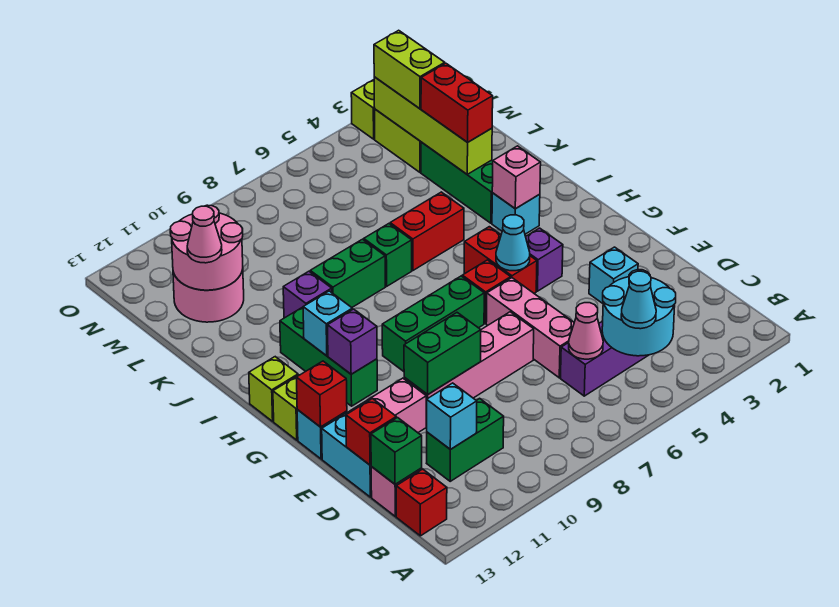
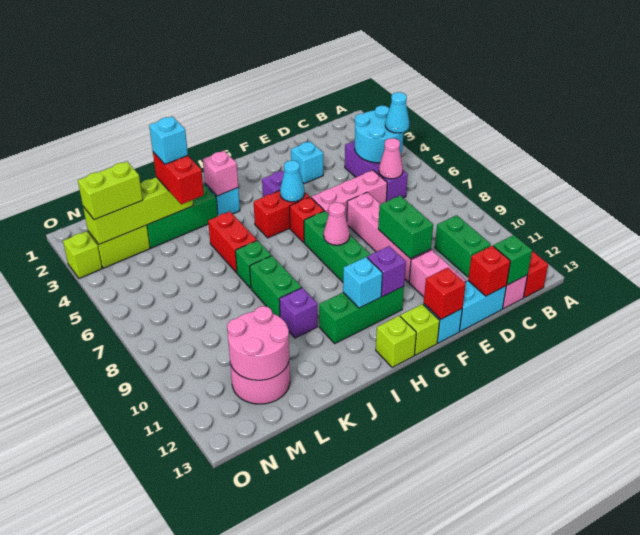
cyan brick C11 level 2 -> cyan brick K3 level 4
red brick K3:L3 level 3 -> red brick K3:K4 level 3
pink cone L12 level 3 -> pink cone G8 level 2

